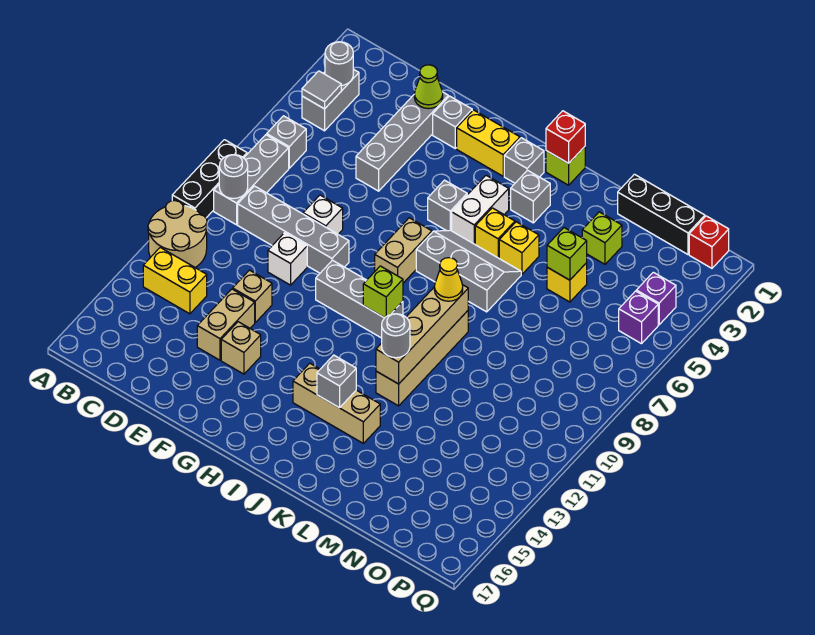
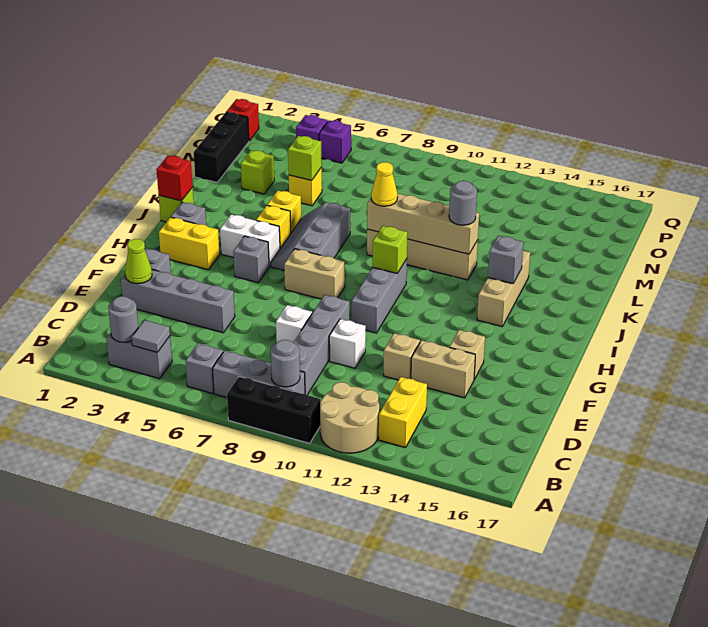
yellow brick G2:H2 level 1 -> yellow brick H2:H3 level 1
grey brick J3 level 1 -> none

